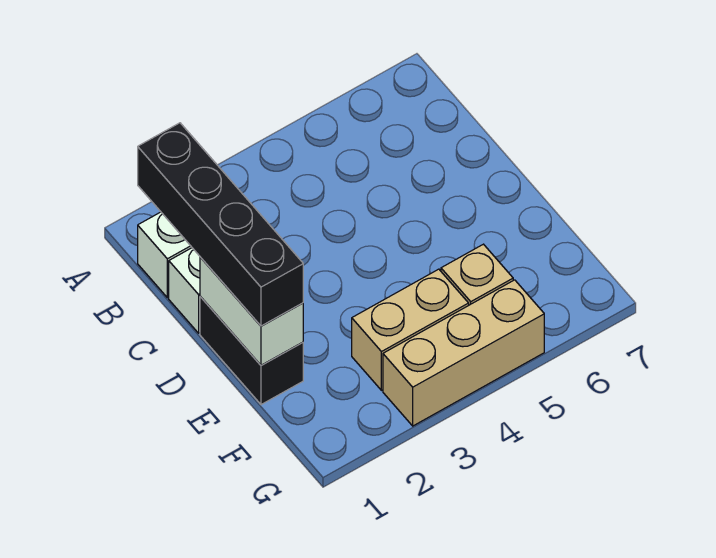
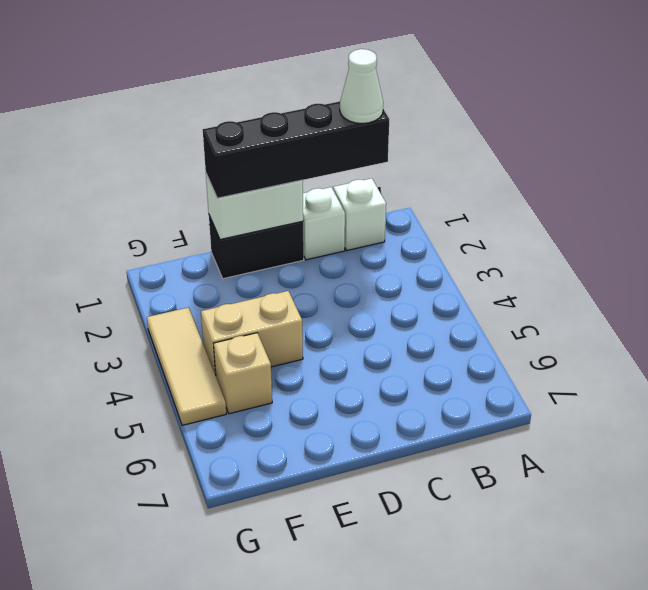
none -> white cone B1 level 4
tan brick F3:F4 level 1 -> tan brick E4:F4 level 1
tan brick G3:G5 level 1 -> tan tile G3:G5 level 1

